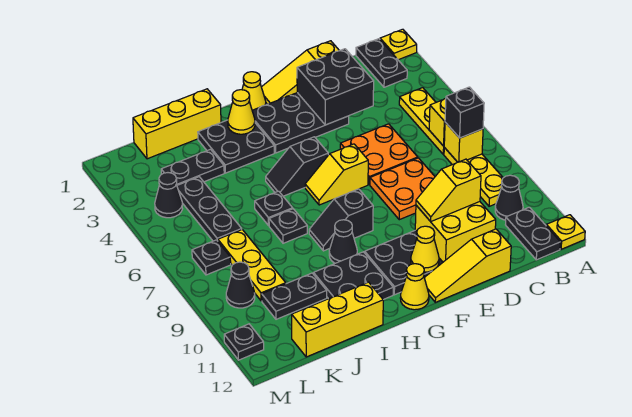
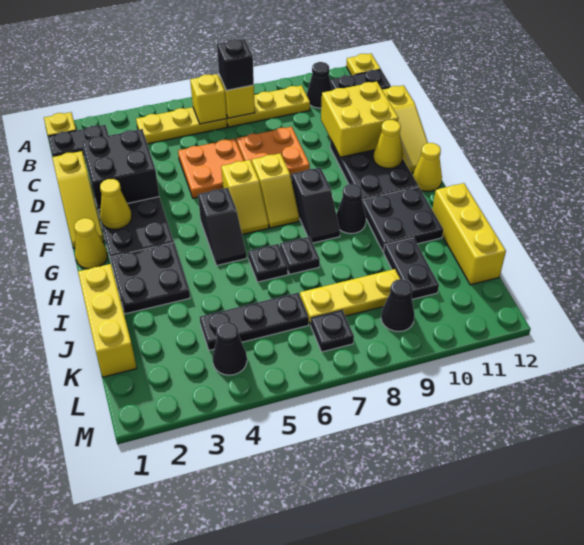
yellow slope D10:E10 level 3 top D -> yellow slope F7:G7 level 1 top F
yellow cone H2 level 2 -> yellow cone F2 level 2
black plate J3:K3 level 1 -> none
black plate M11 level 1 -> none

